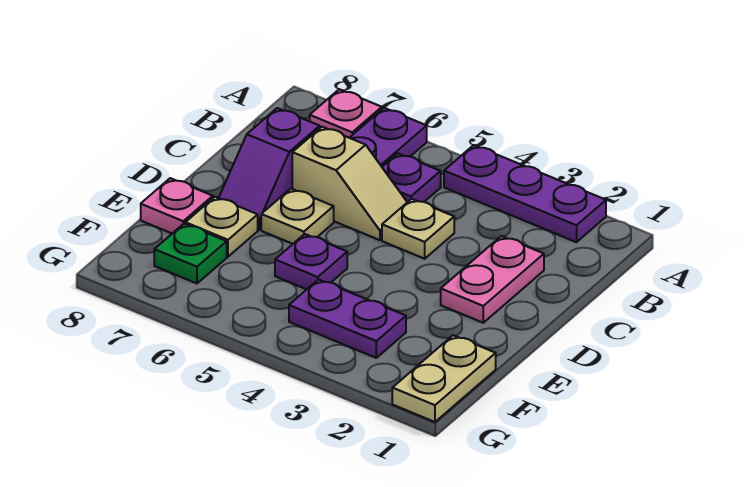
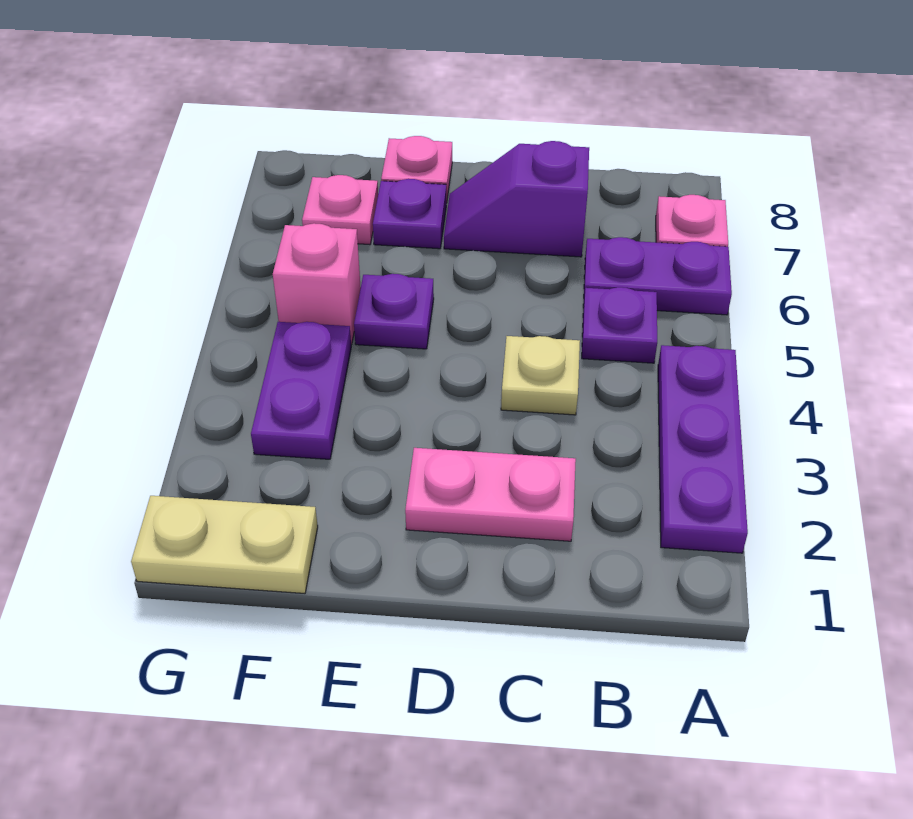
tan slope C5:C6 level 1 top 6 -> none
tan plate D6 level 1 -> none
tan plate E7 level 1 -> purple plate E7 level 1
none -> pink brick F5 level 1
green plate F7 level 1 -> pink plate F7 level 1

